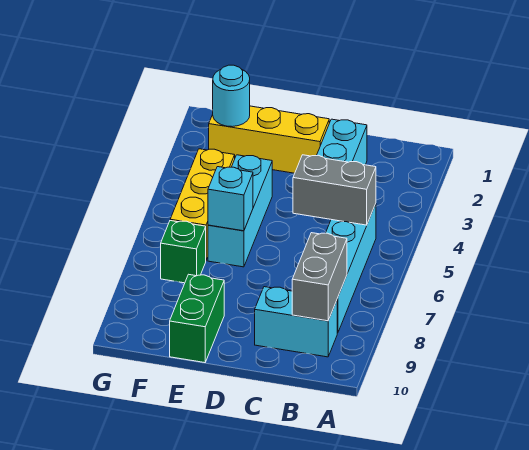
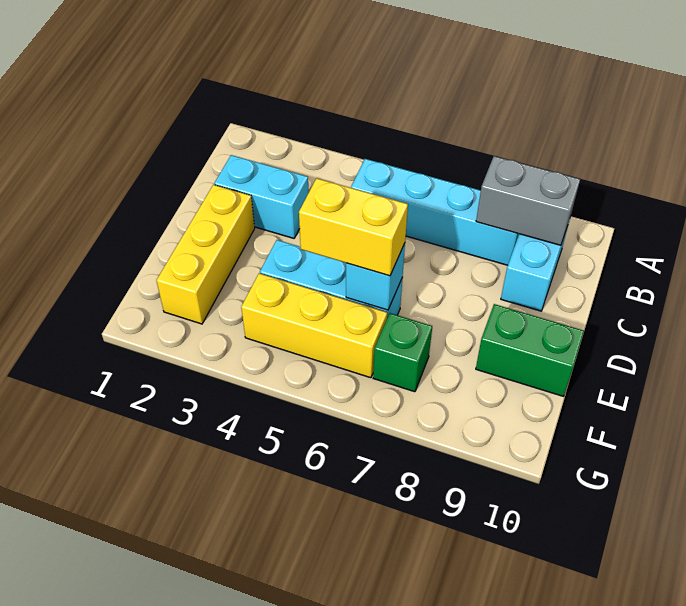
grey brick B5:C5 level 2 -> none
none -> yellow brick E5:E6 level 3
cyan round brick F2 level 2 -> none

